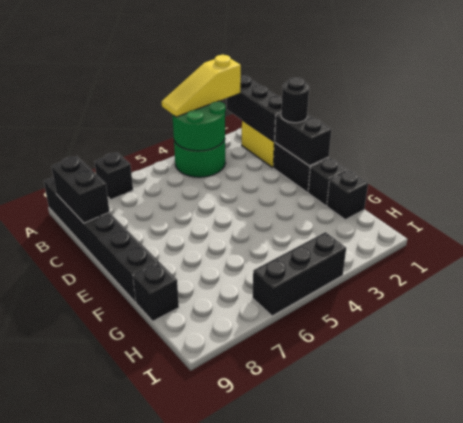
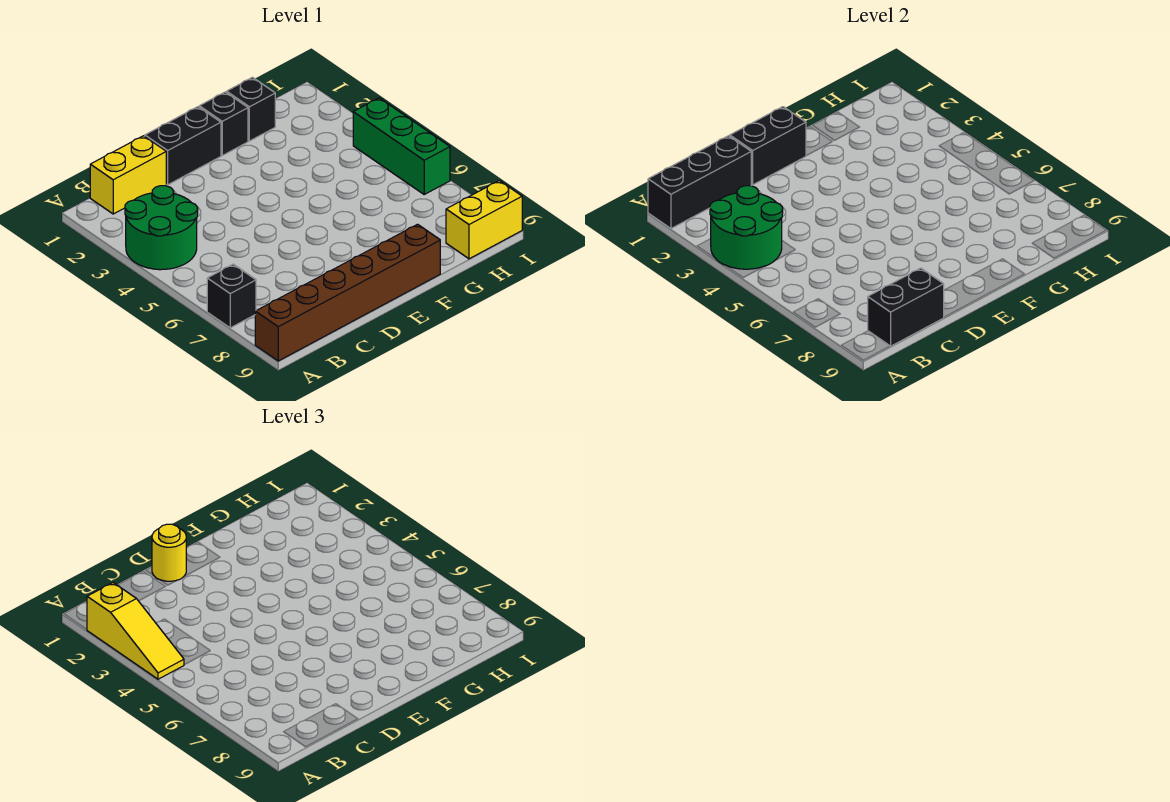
black brick A9:F9 level 1 -> brown brick A9:F9 level 1
black round brick D1 level 3 -> yellow round brick D1 level 3
black brick G9 level 1 -> none
none -> yellow brick H9:I9 level 1
black brick I4:I6 level 1 -> green brick I4:I6 level 1

